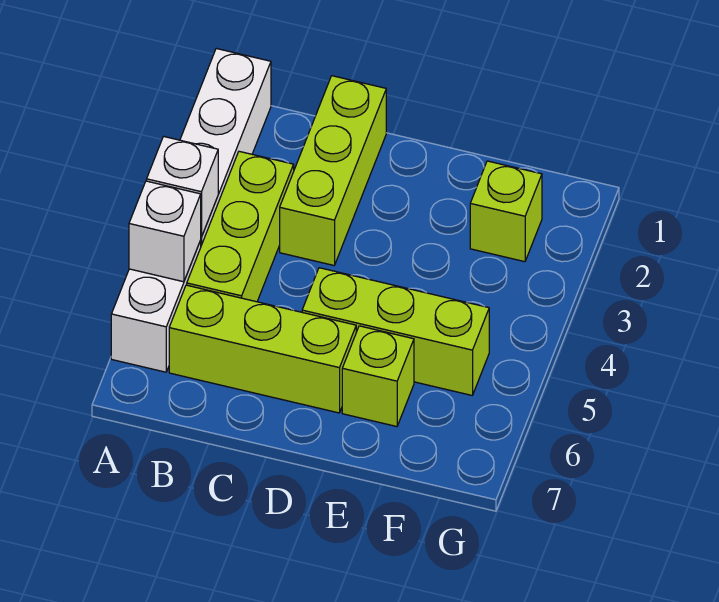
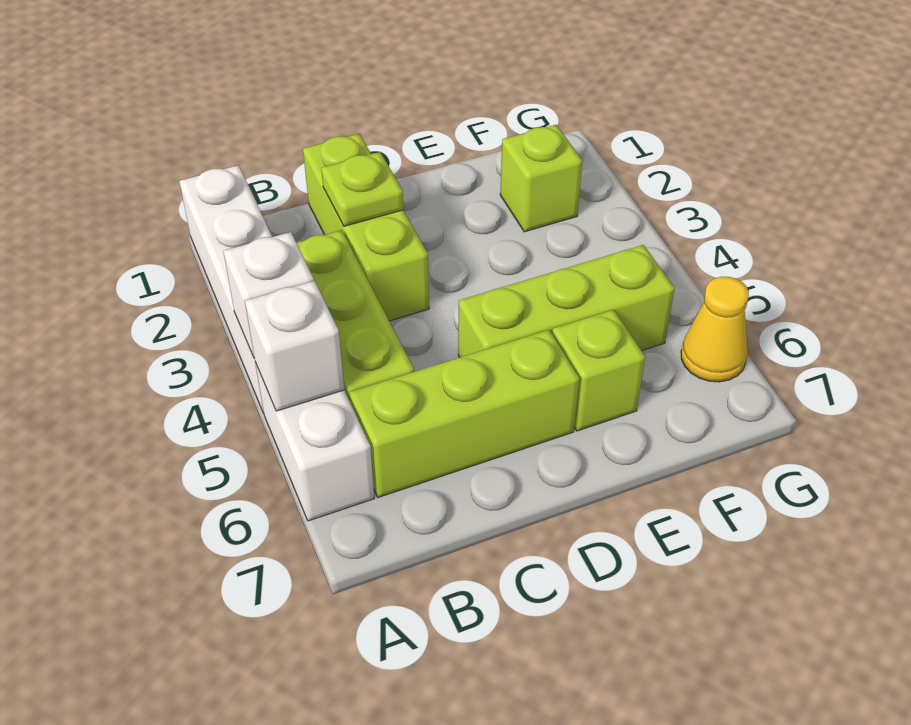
none -> lime plate C2 level 2
none -> yellow cone G6 level 1

